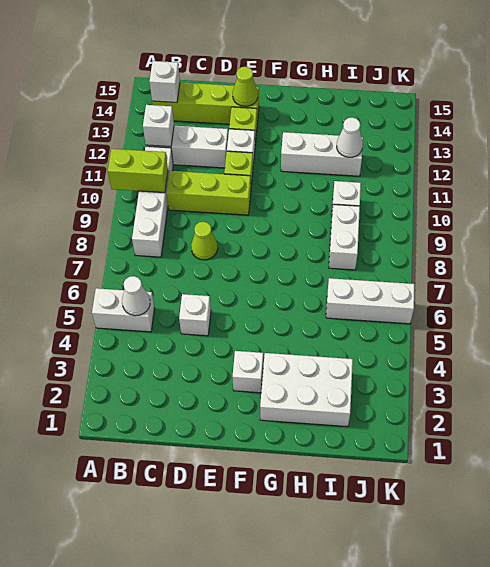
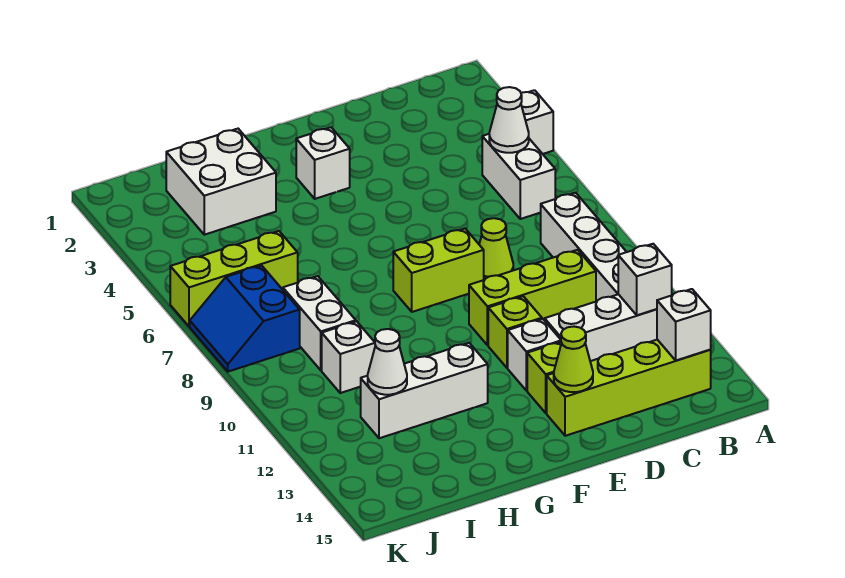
white brick A5:B5 level 1 -> white brick B5:B6 level 1
lime brick A10:B10 level 2 -> lime brick E8:F8 level 1
white brick D5 level 1 -> white brick A4 level 1
white brick G2:I3 level 1 -> white brick H2:I3 level 1
white brick I6:K6 level 1 -> lime brick I6:K6 level 1
none -> blue slope J7:K8 level 1 top J

